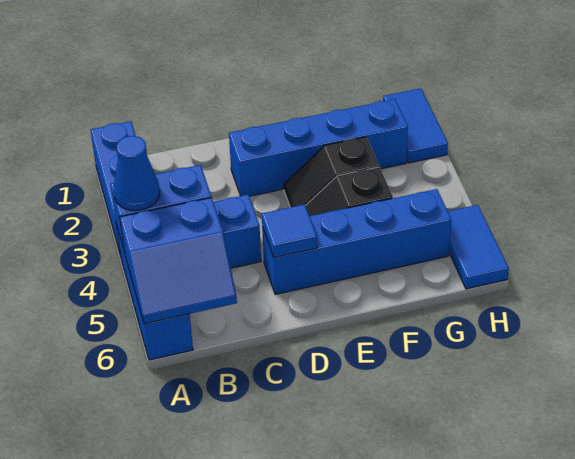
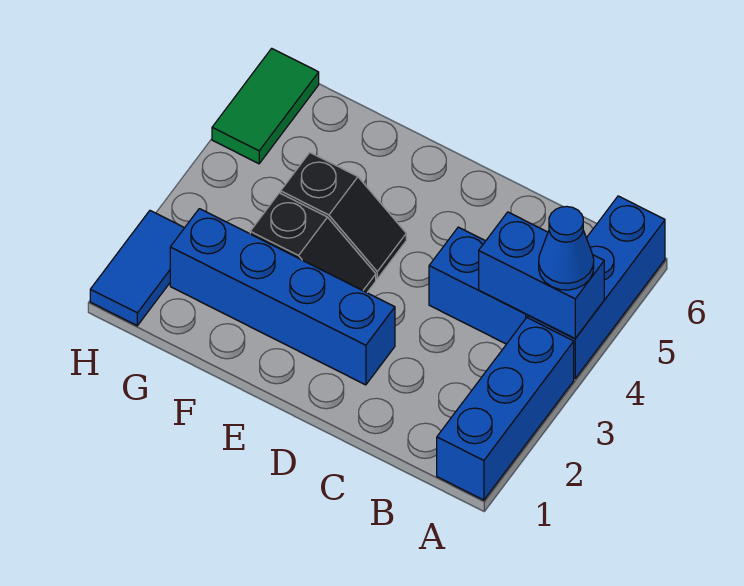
blue slope A5:B6 level 2 top 5 -> none
blue brick D5:G5 level 1 -> none
blue tile D5 level 2 -> none
blue tile H5:H6 level 1 -> green tile H5:H6 level 1

